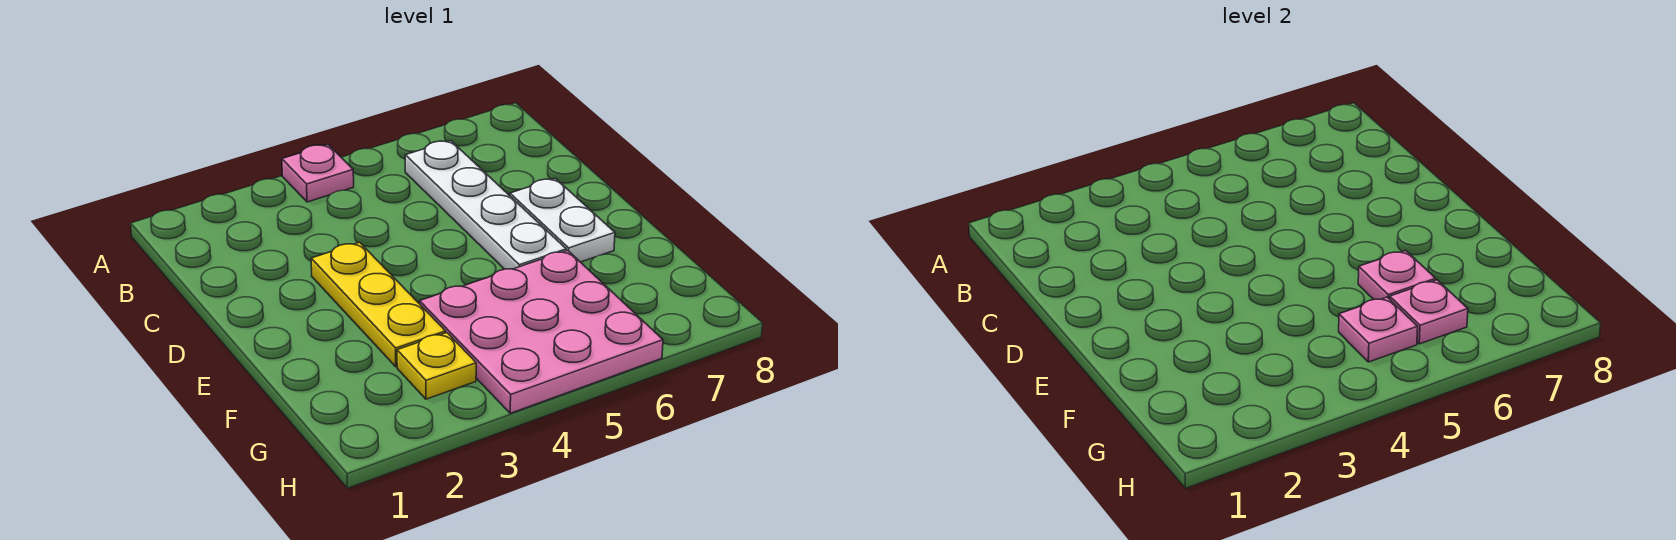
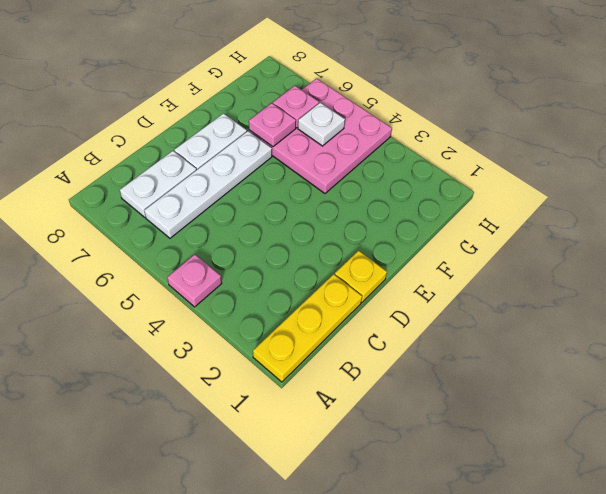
none -> white plate B7:C7 level 1
yellow plate D3:F3 level 1 -> yellow plate A1:C1 level 1
yellow plate G3 level 1 -> yellow plate D1 level 1
pink plate G5 level 2 -> white plate G5 level 2

